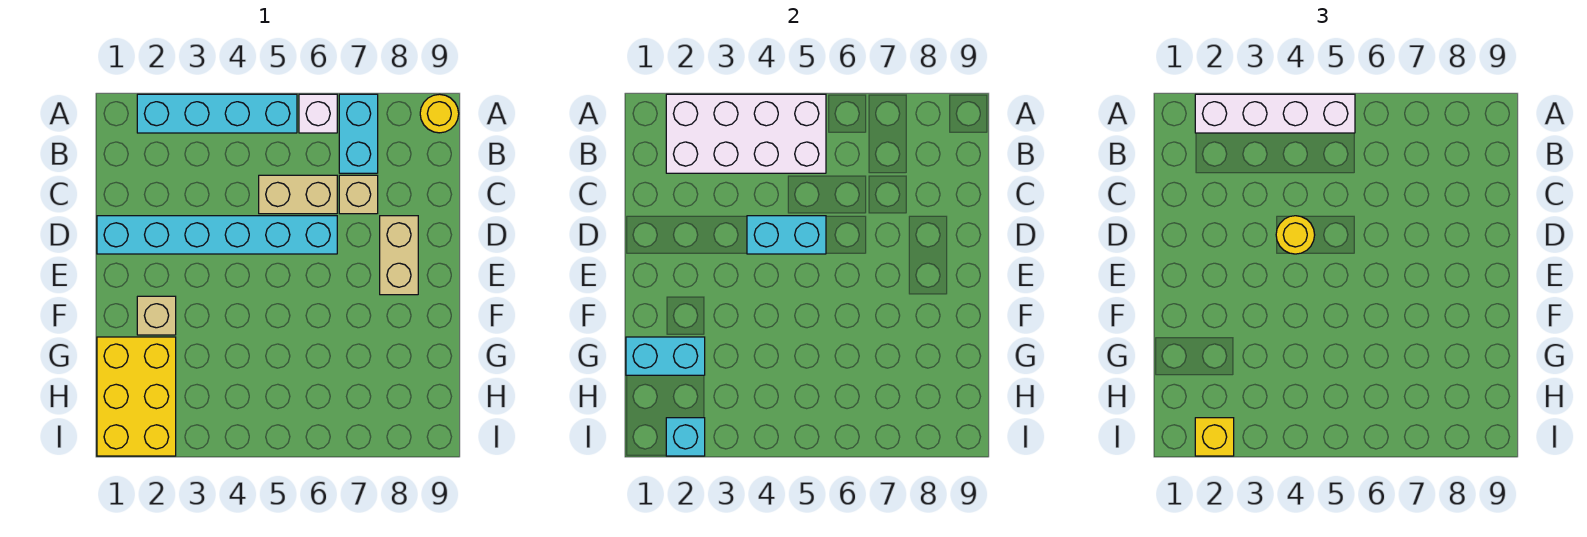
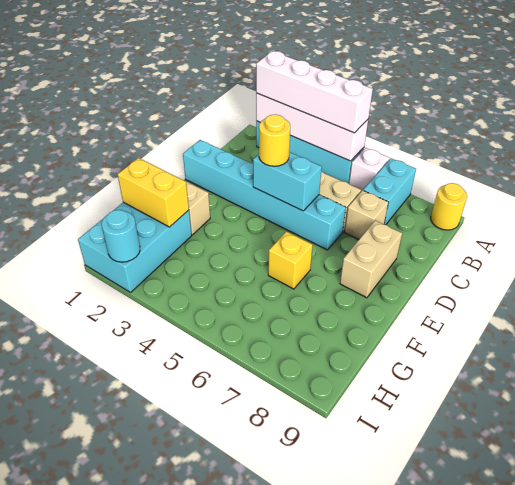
white brick A2:B5 level 2 -> white brick A2:A5 level 2
yellow brick G1:I2 level 1 -> cyan brick G1:I2 level 1
cyan brick G1:G2 level 2 -> yellow brick G1:G2 level 2
cyan brick I2 level 2 -> cyan round brick I2 level 2
yellow brick I2 level 3 -> yellow brick F6 level 1

